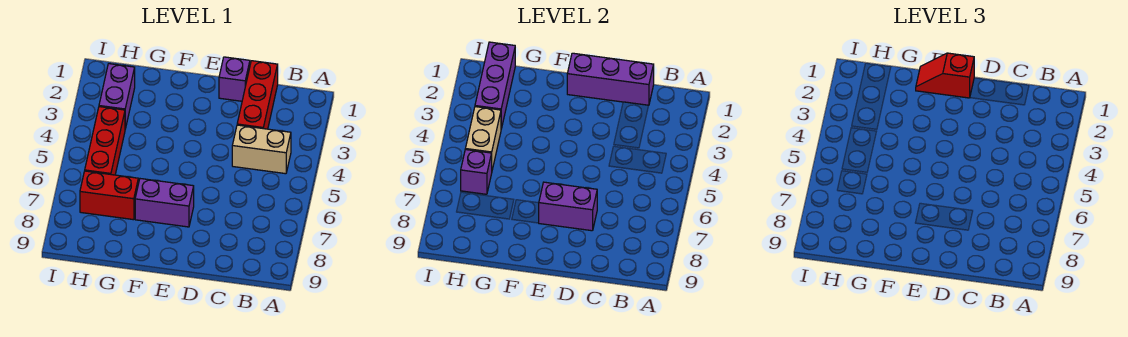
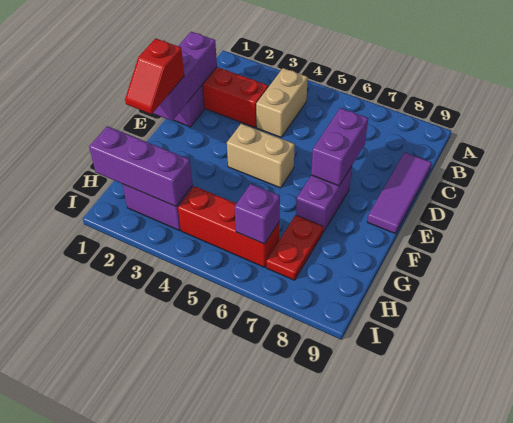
none -> purple tile C9:E9 level 1
red brick G7:H7 level 1 -> red plate G7:H7 level 1
tan brick H4:H5 level 2 -> tan brick E4:E5 level 1

